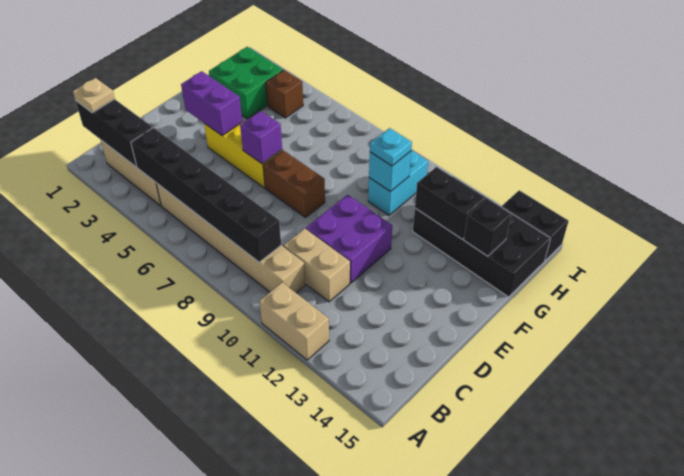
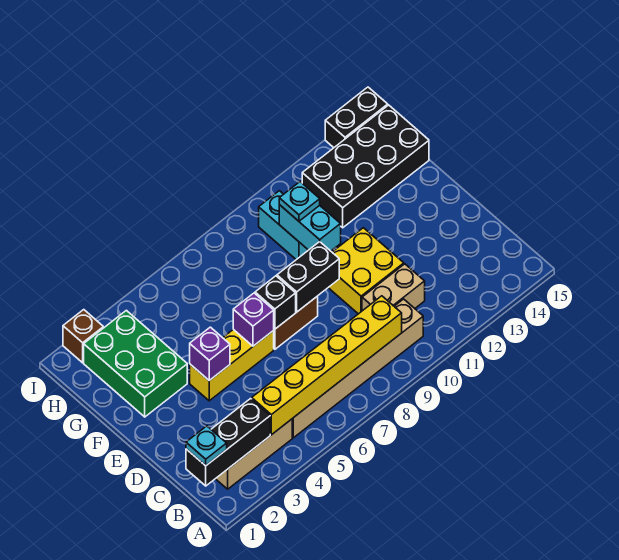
tan brick A11:A12 level 1 -> none
tan plate B1 level 3 -> cyan plate B1 level 3
black brick B4:B9 level 2 -> yellow brick B4:B9 level 2
purple brick D10:E11 level 1 -> yellow brick D10:E11 level 1
purple brick E3:E4 level 2 -> purple brick E4 level 2
green brick G2:H3 level 1 -> green brick F2:H3 level 1
cyan brick G10 level 2 -> cyan brick F10:G10 level 2
black brick G12:G13 level 2 -> black brick E8:E9 level 2
black brick G14 level 2 -> black brick E7 level 2
brown brick H4 level 1 -> brown brick I2 level 1

